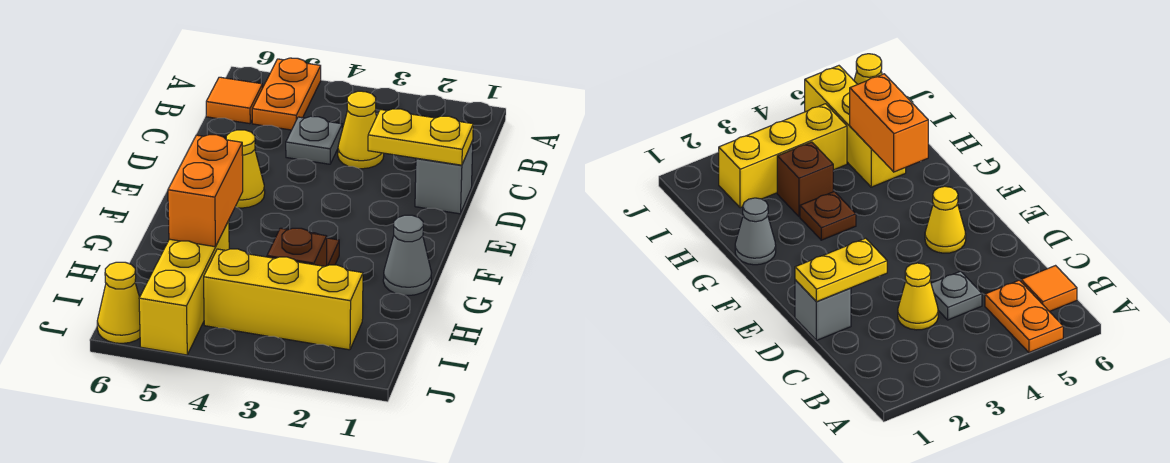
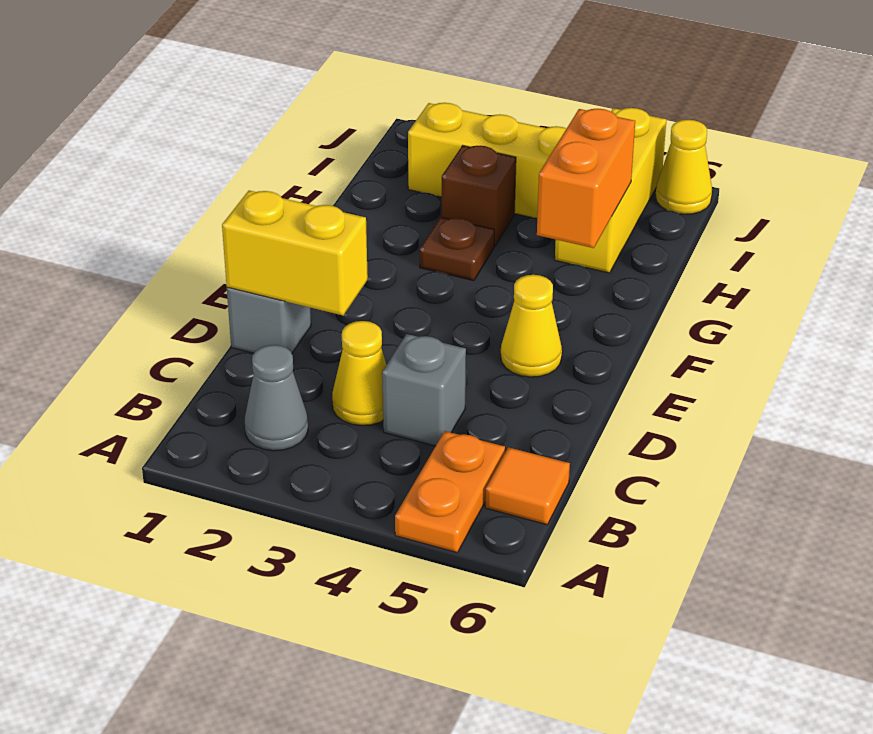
grey plate C4 level 1 -> grey brick C4 level 1
yellow plate D1:D2 level 2 -> yellow brick D1:D2 level 2
grey cone G1 level 1 -> grey cone B2 level 1

